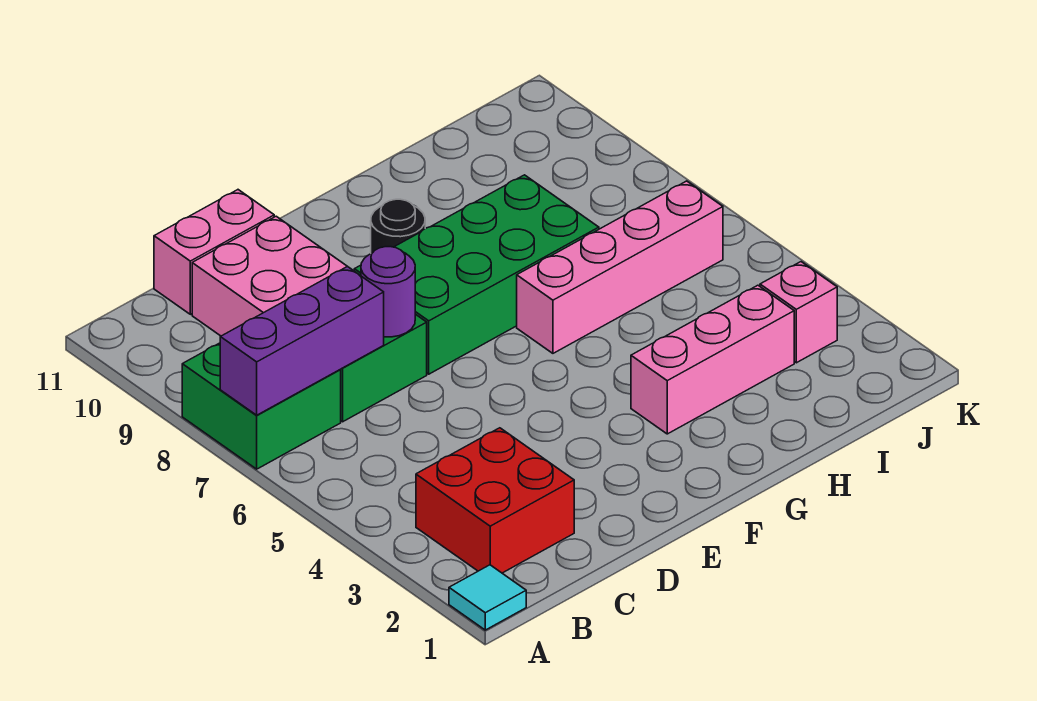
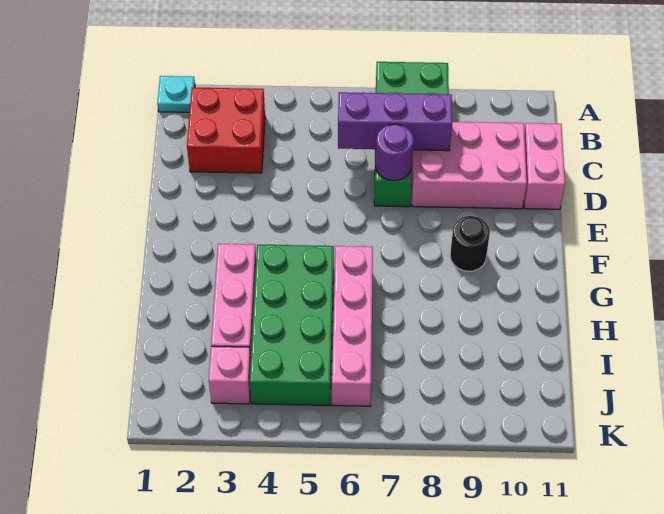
cyan tile A1 level 1 -> cyan plate A1 level 1
purple brick A7:C7 level 2 -> purple brick C6:C8 level 2
green brick E7:H8 level 1 -> green brick G4:J5 level 1

